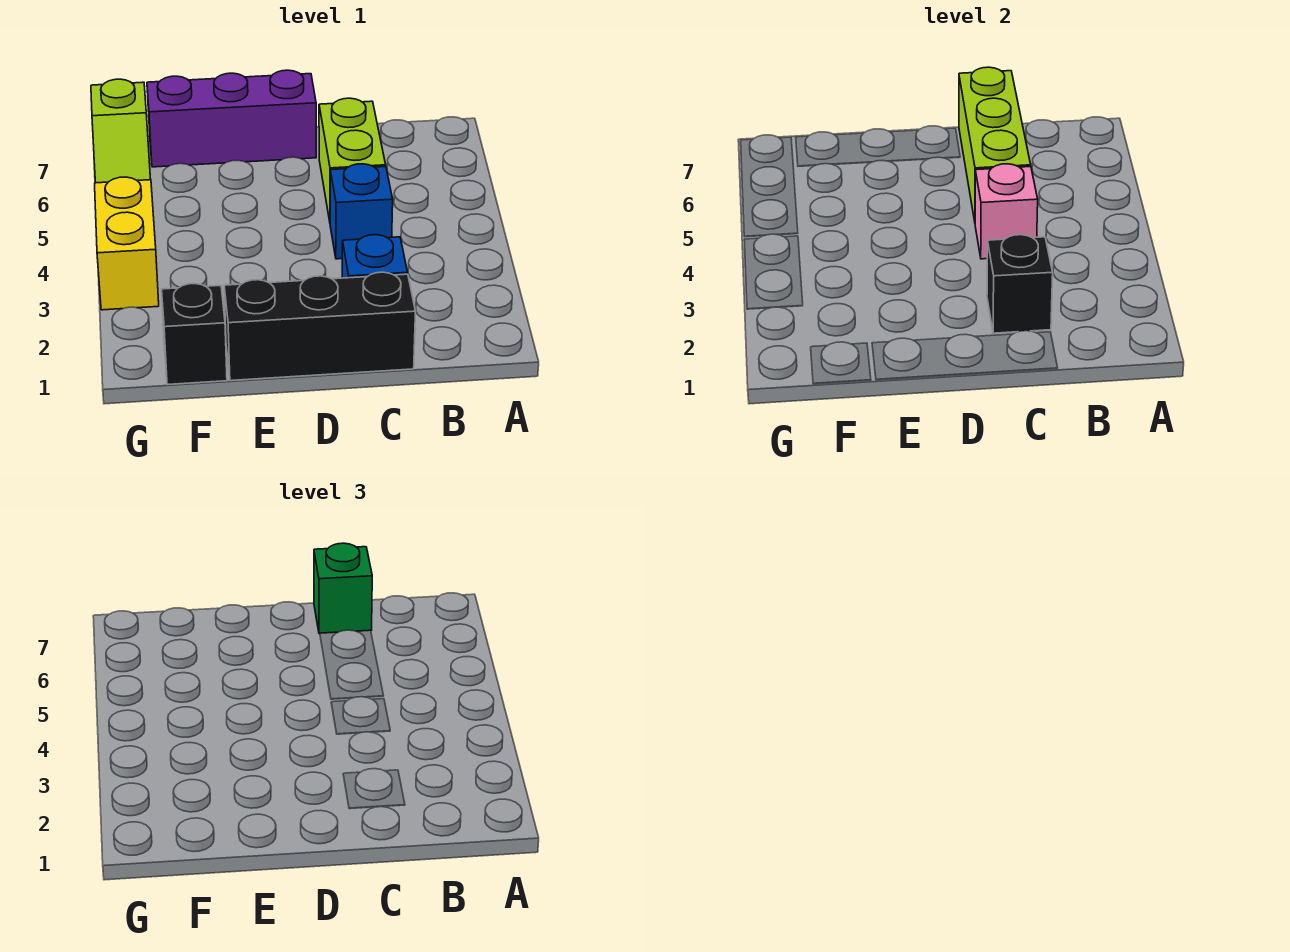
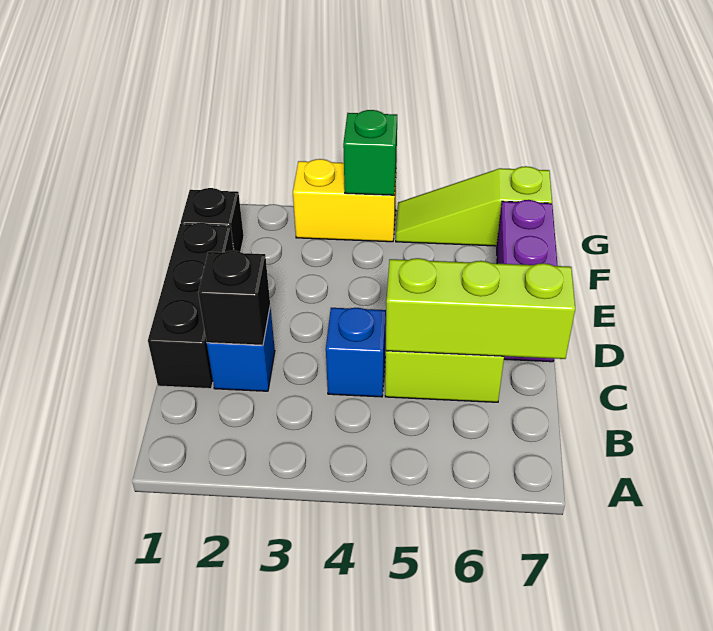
pink brick C4 level 2 -> none
green brick C7 level 3 -> green brick G4 level 2

